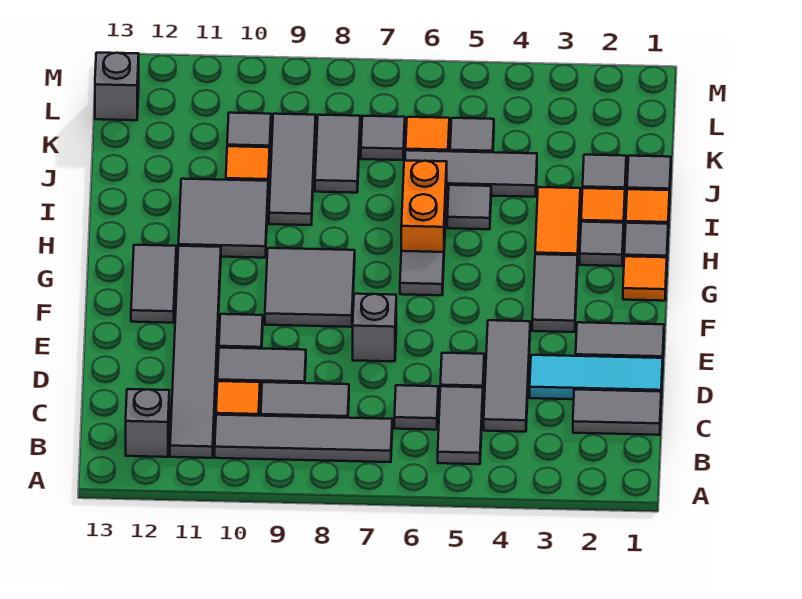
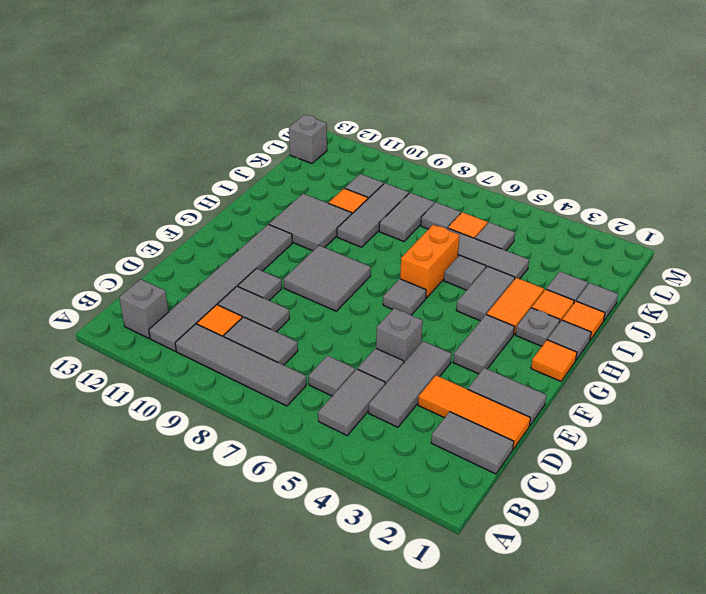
cyan tile D1:D3 level 1 -> orange tile D1:D3 level 1
grey brick E7 level 1 -> grey brick E5 level 1
grey tile F12:G12 level 1 -> grey tile H4:I4 level 1
grey tile H2 level 1 -> grey plate H2 level 1

